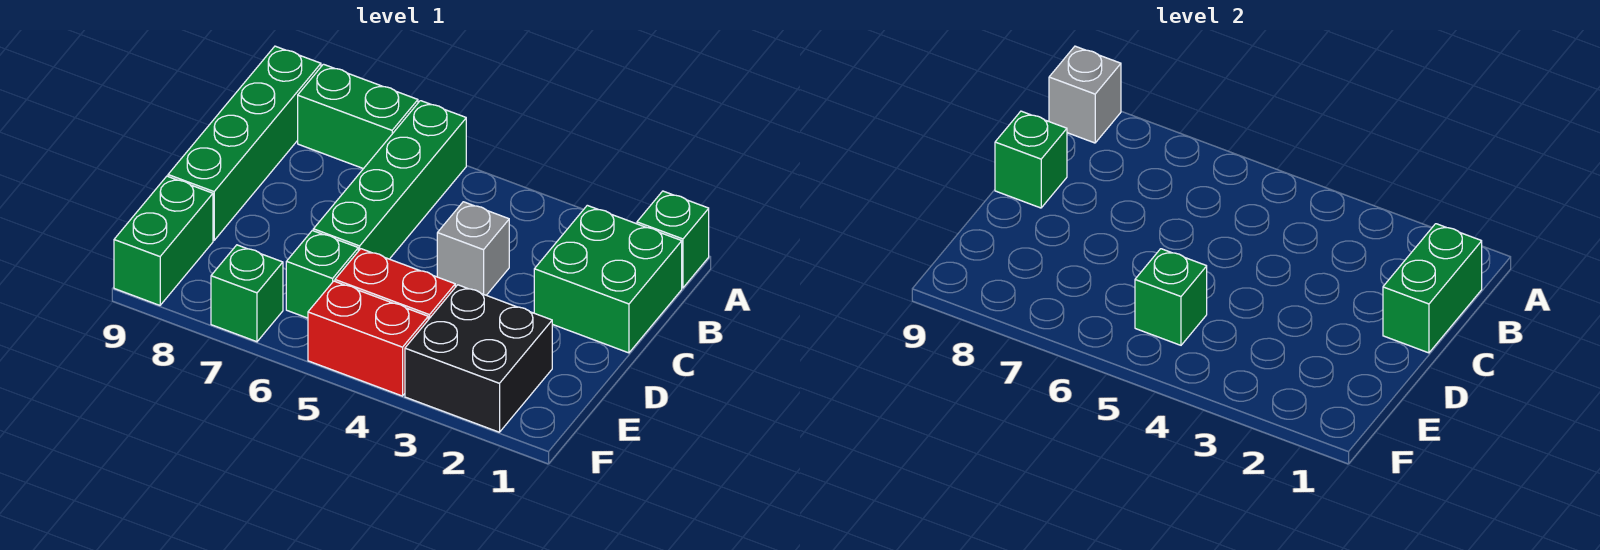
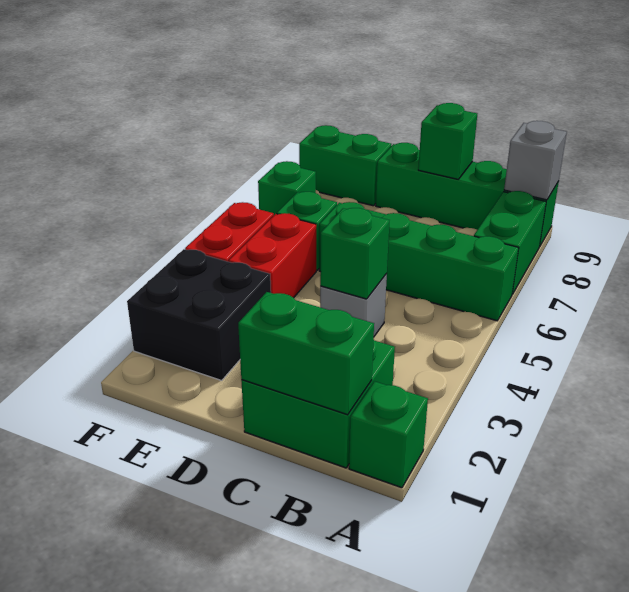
green brick E5 level 2 -> green brick C4 level 2

